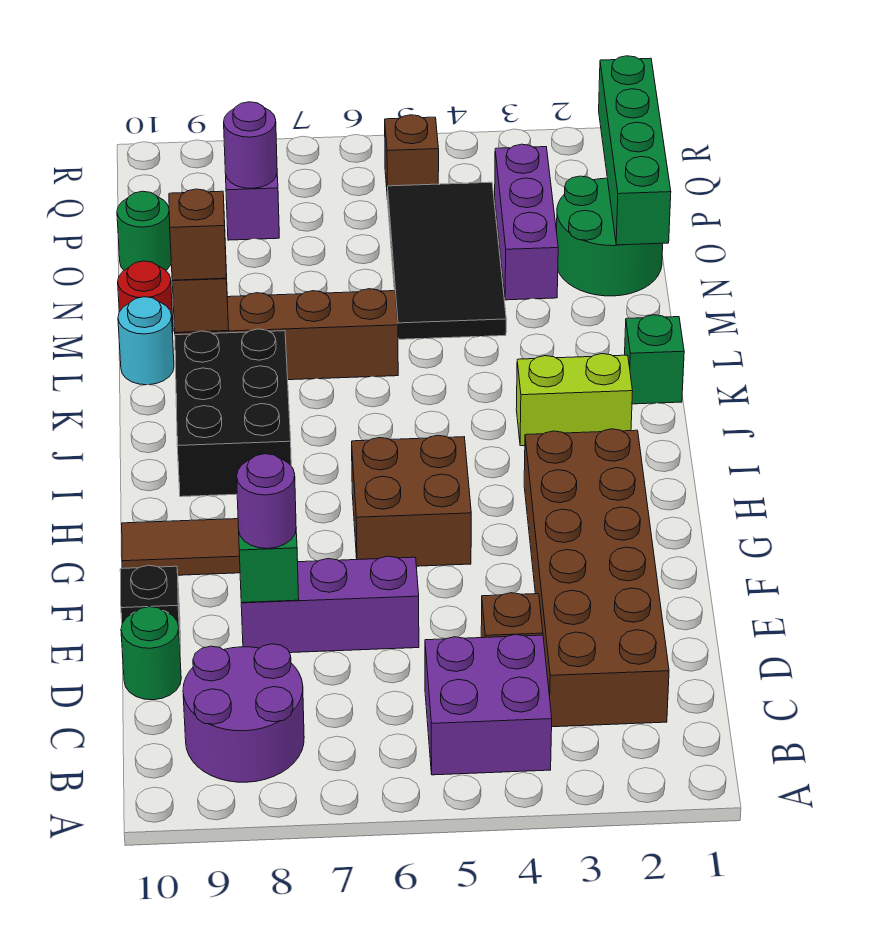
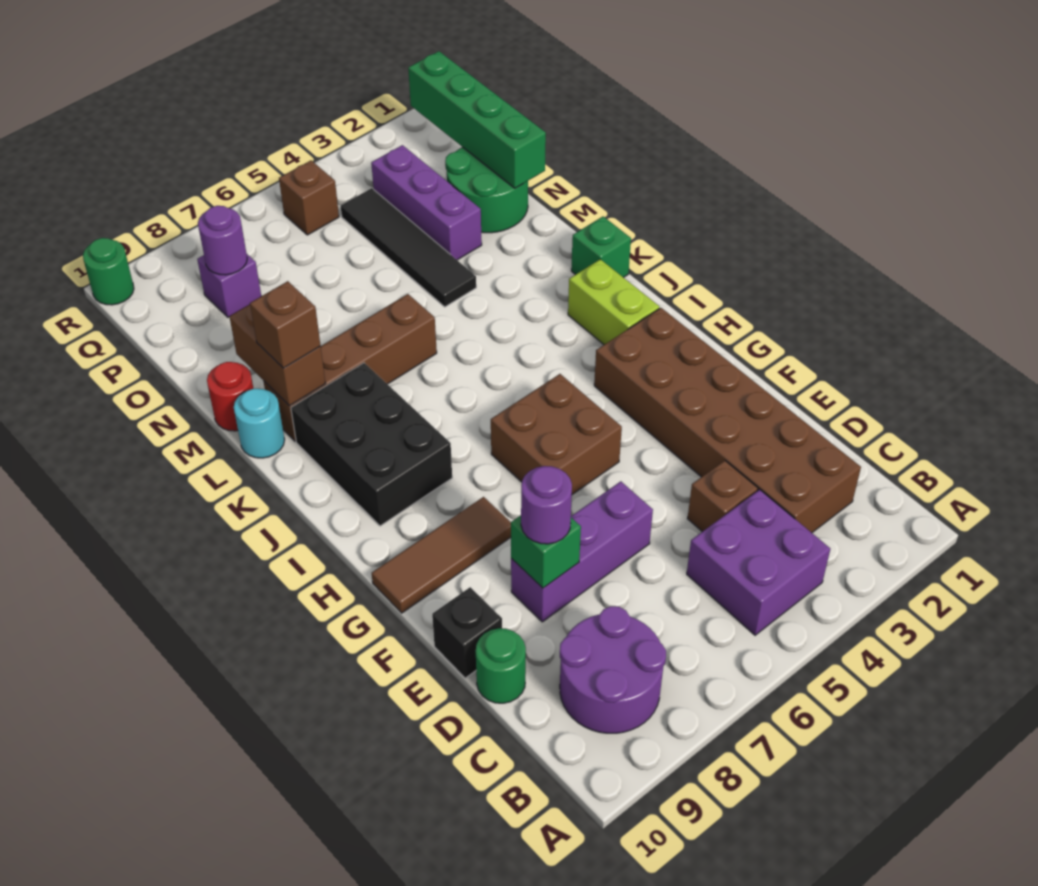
lime brick J2:J3 level 1 -> lime brick I2:J2 level 1
black tile M4:P5 level 1 -> black tile M4:P4 level 1
green round brick O10 level 1 -> green round brick R10 level 1

